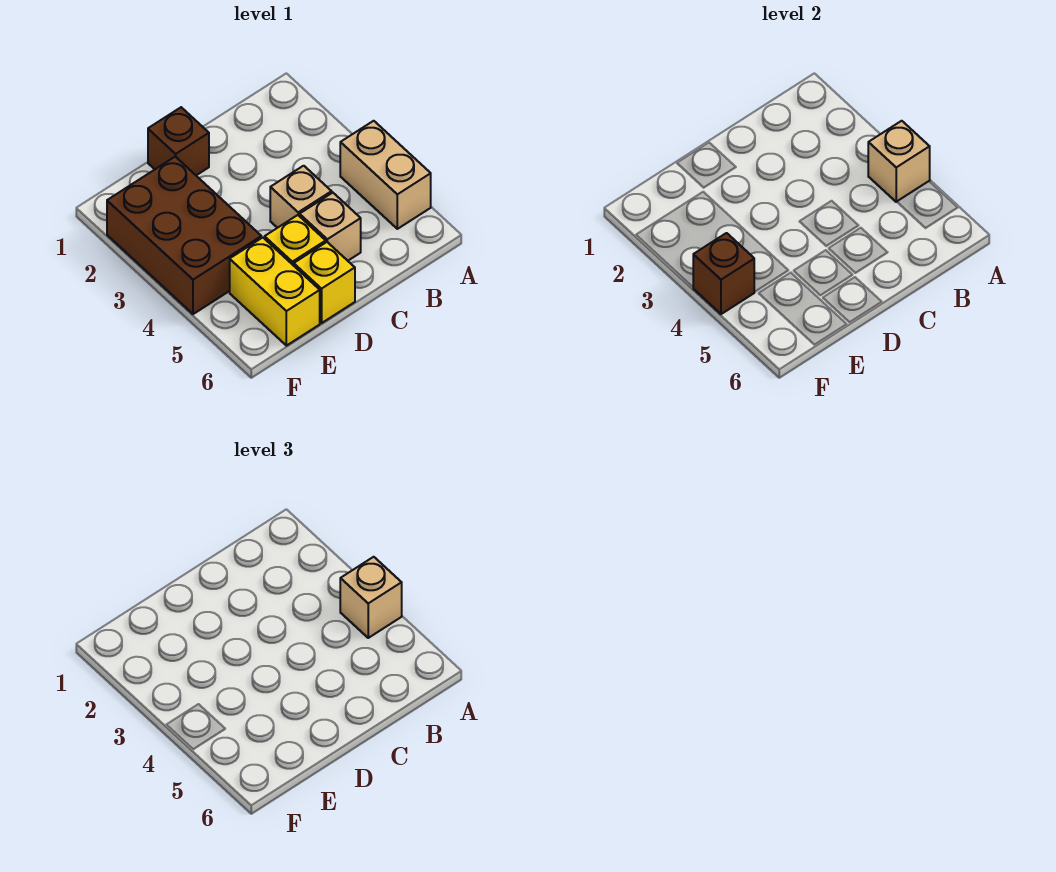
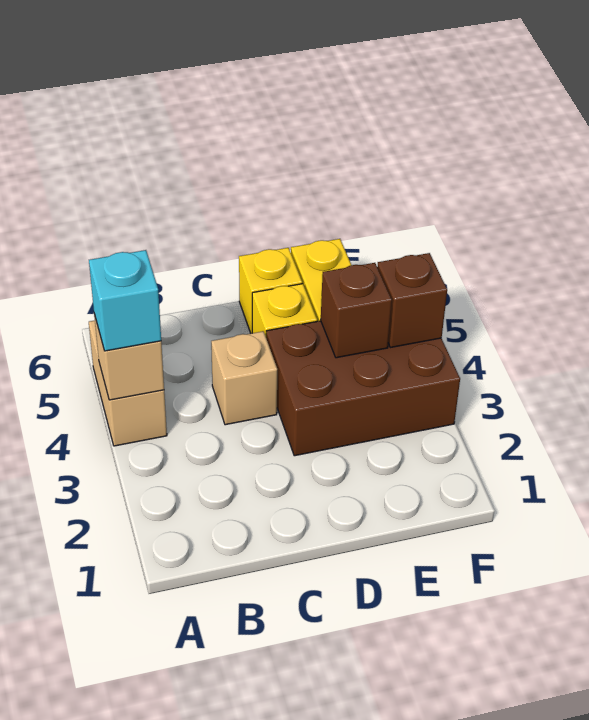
tan brick A4 level 3 -> cyan brick A4 level 3
tan brick C5 level 1 -> none
brown brick D1 level 1 -> brown brick E4 level 2
brown brick E2:F4 level 1 -> brown brick D3:F4 level 1

